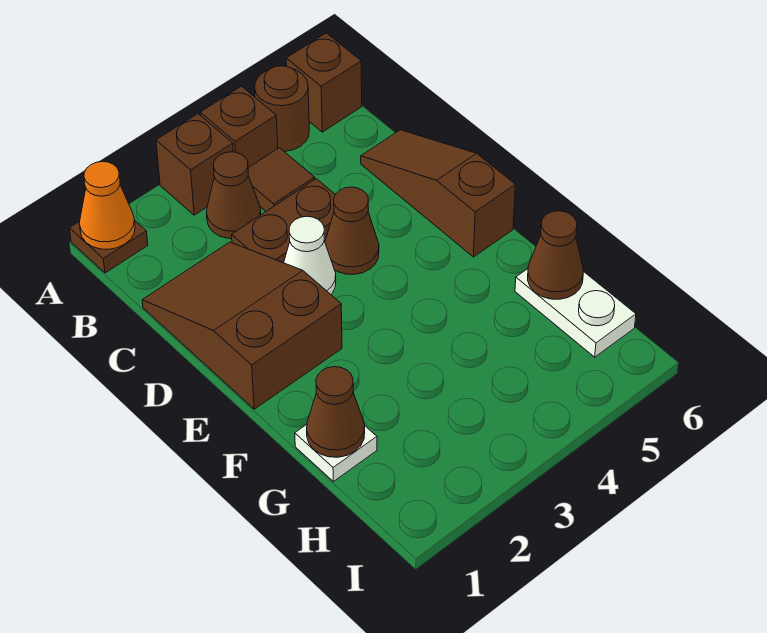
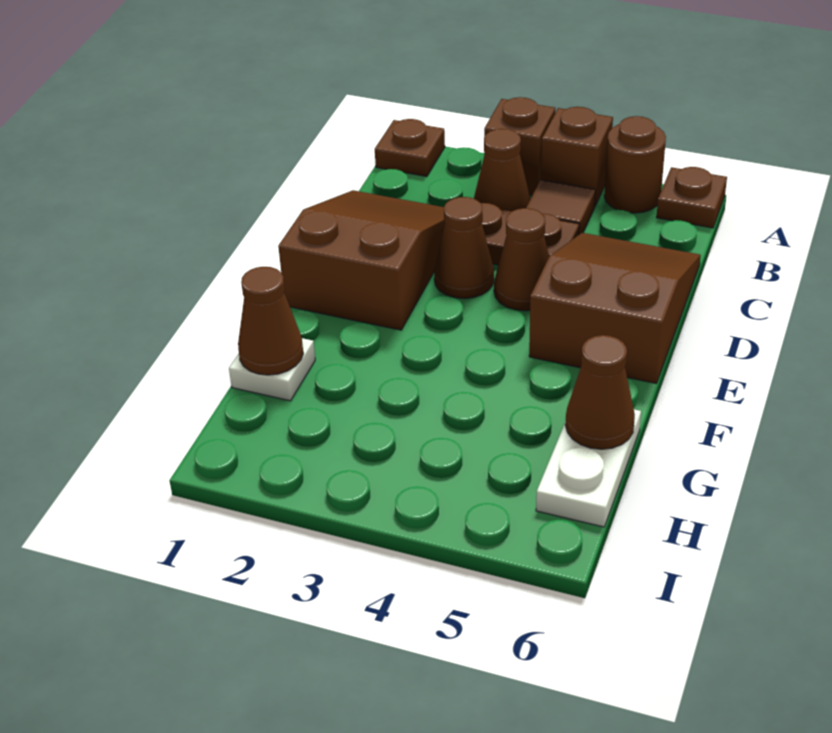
orange cone A1 level 2 -> none
brown brick A6 level 1 -> brown plate A6 level 1
brown slope C6:E6 level 1 top E -> brown slope C5:E6 level 1 top E
white cone D3 level 1 -> brown cone D3 level 1

